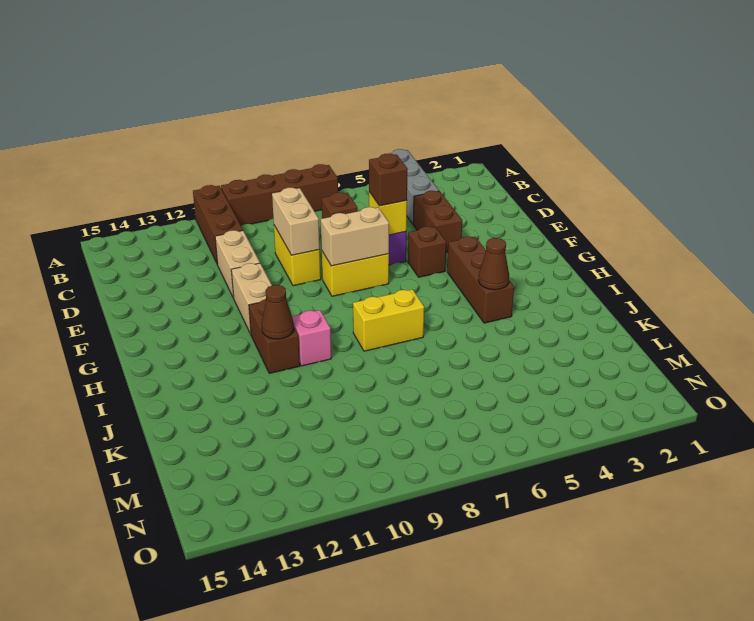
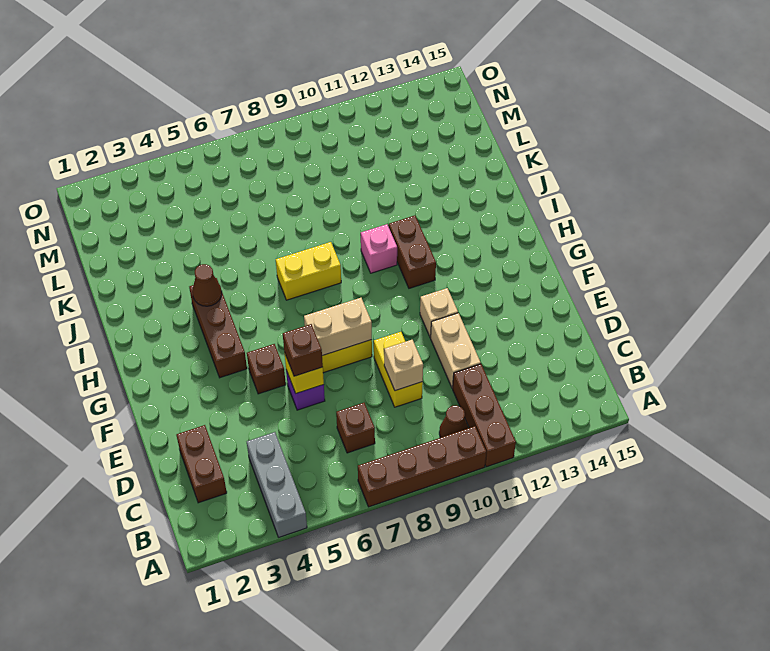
brown brick D4:E4 level 1 -> brown brick C2:D2 level 1
tan brick D9:E9 level 2 -> tan brick D9 level 2
tan brick F11:G11 level 1 -> tan brick F11 level 1
brown cone I11 level 2 -> brown cone B10 level 1

